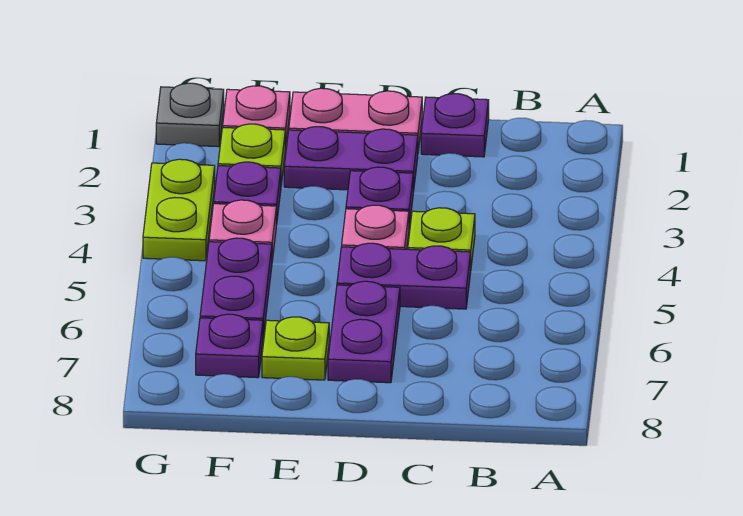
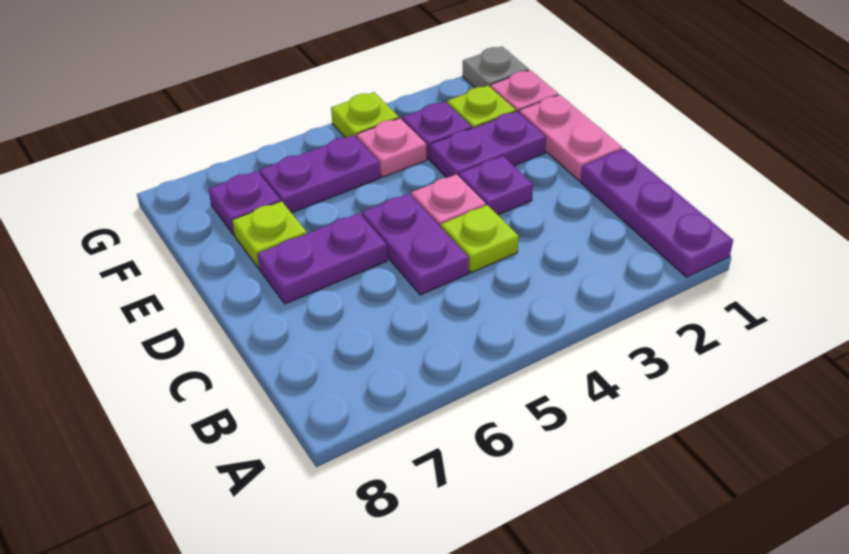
purple plate C1 level 1 -> purple plate A1:C1 level 1
purple plate D2:E2 level 1 -> purple plate E2:E3 level 1
lime plate G3:G4 level 1 -> lime plate G4 level 1

